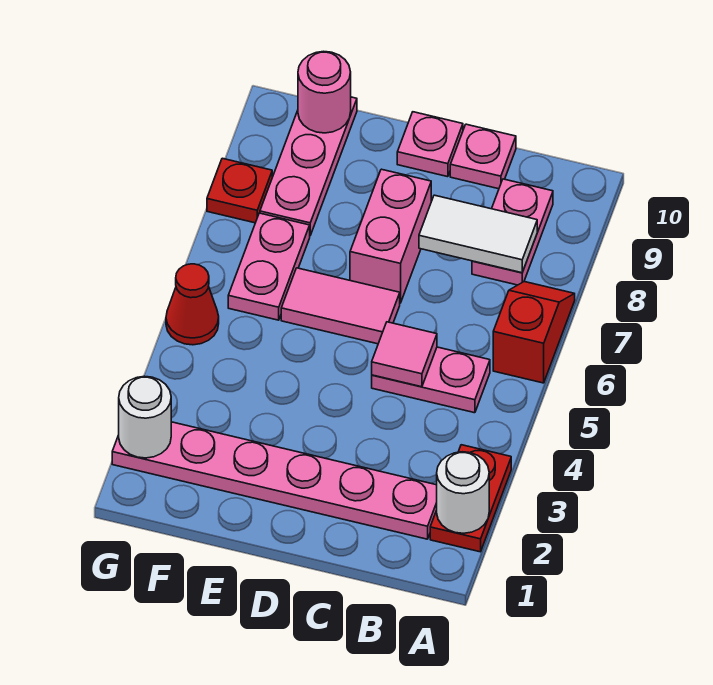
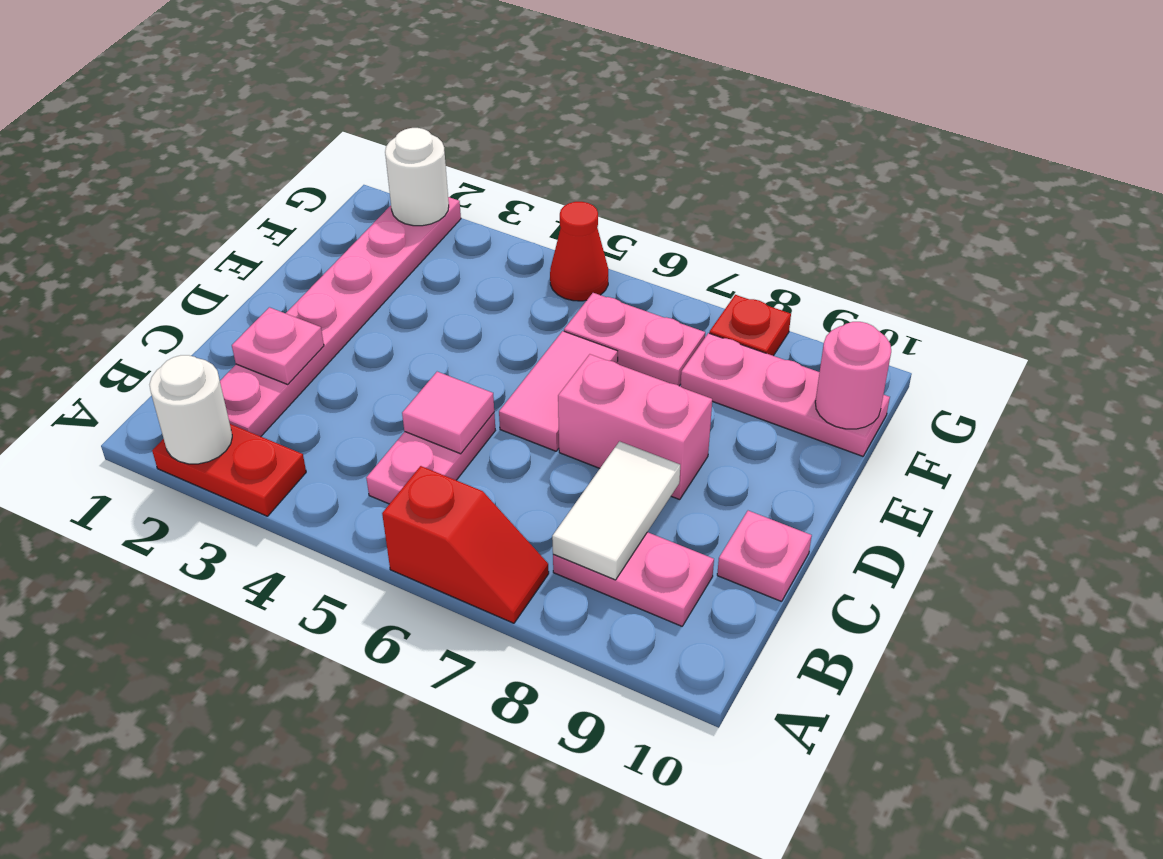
pink plate D10 level 1 -> pink plate C2 level 2

